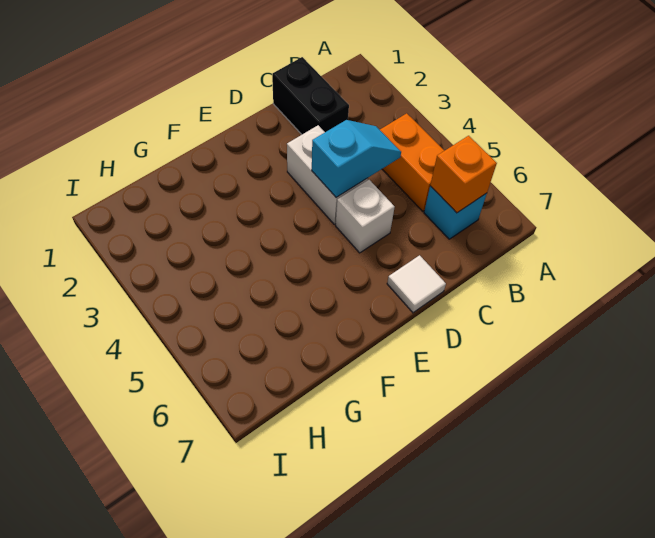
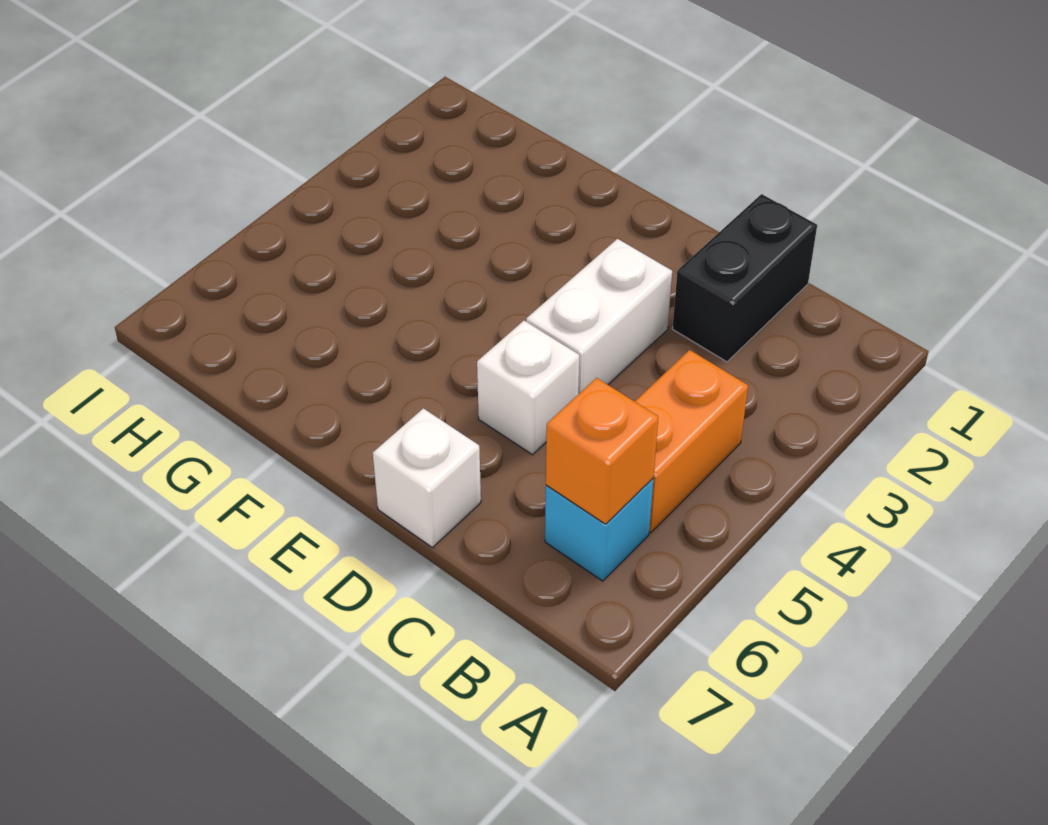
cyan slope C4:D4 level 2 top D -> none
white tile D7 level 1 -> white brick D7 level 1

